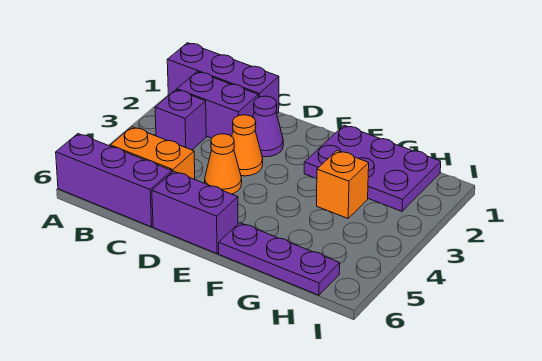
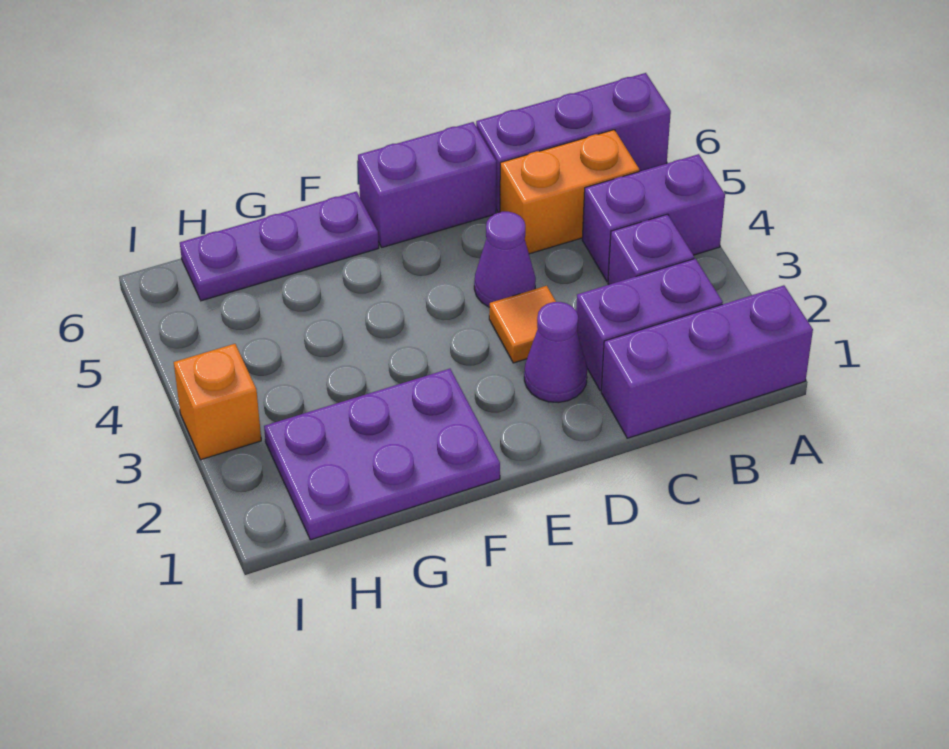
none -> purple brick A4:B4 level 1
orange cone D3 level 1 -> orange tile D3 level 1
orange cone D4 level 1 -> purple cone D4 level 1
orange brick G3 level 1 -> orange brick I3 level 1

